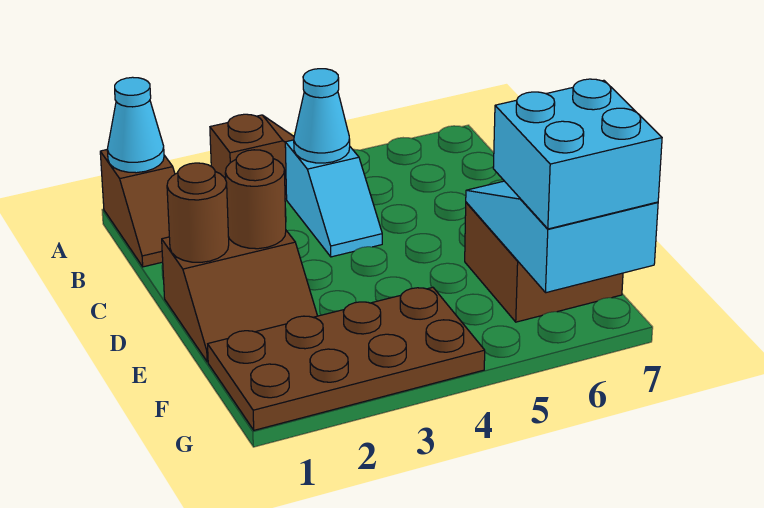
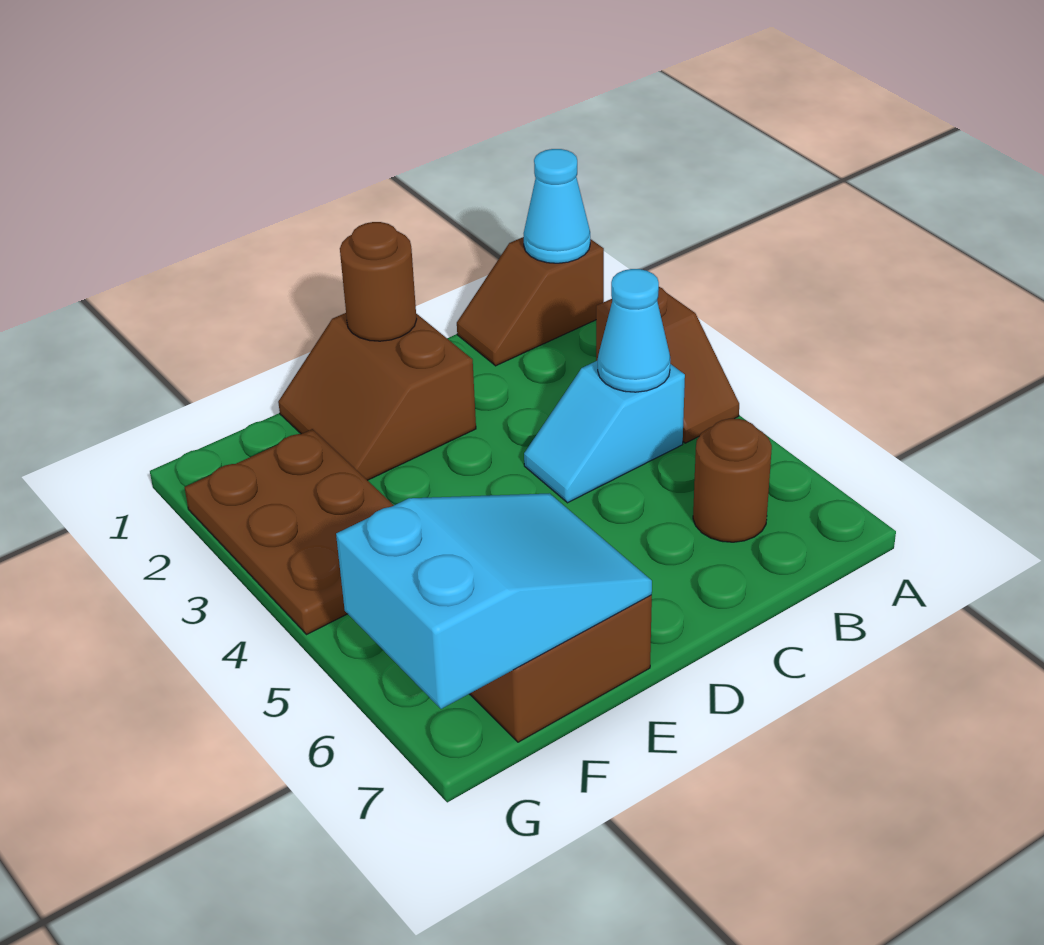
brown round brick D2 level 2 -> brown round brick B6 level 1
brown plate F1:G4 level 1 -> brown plate F2:G4 level 1
cyan brick F6:G7 level 3 -> none

